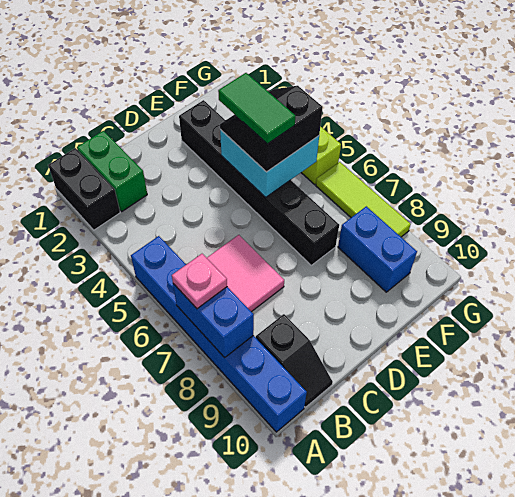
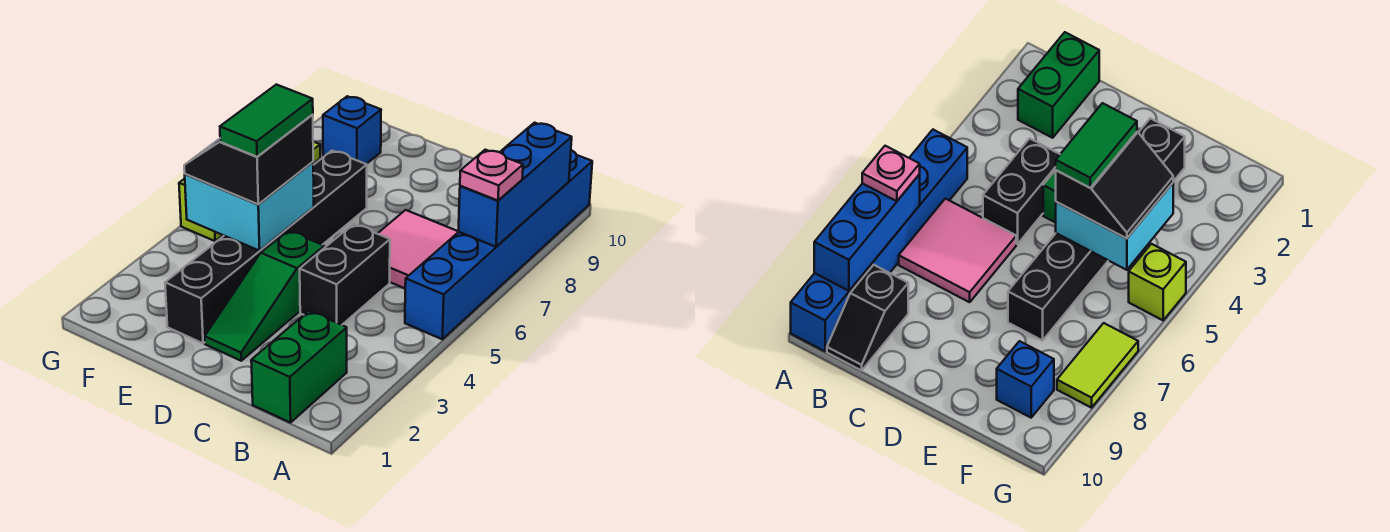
black brick A1:A2 level 1 -> black brick C4:C5 level 1
blue brick A7:A8 level 2 -> blue brick A7:A9 level 2
none -> green slope D2:D4 level 1 top 4
black slope E4:F5 level 3 top 5 -> black slope E4:F5 level 3 top E
blue brick F8:F9 level 1 -> blue brick F9 level 1
lime tile G6:G8 level 1 -> lime tile G7:G8 level 1

